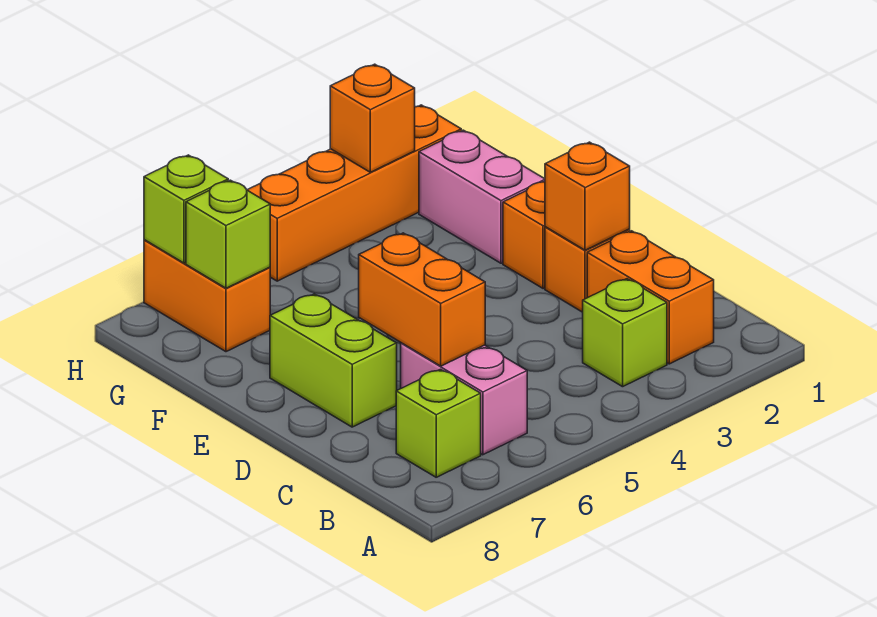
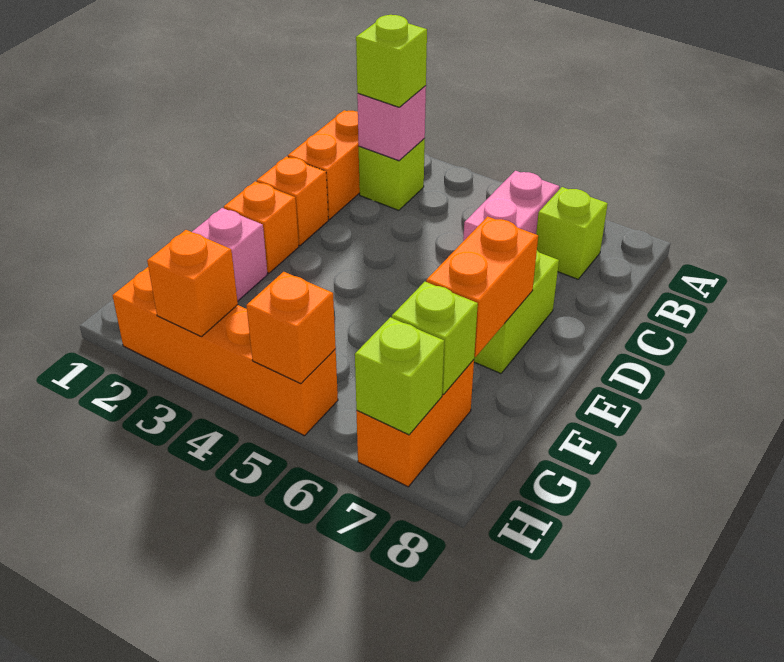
none -> pink brick B3 level 2
none -> lime brick B3 level 3
orange brick C6:D6 level 2 -> orange brick E7:F7 level 2
orange brick D2 level 2 -> orange brick H5 level 2

